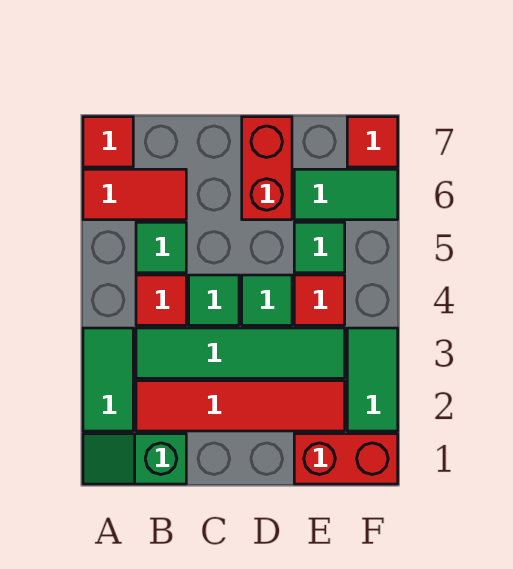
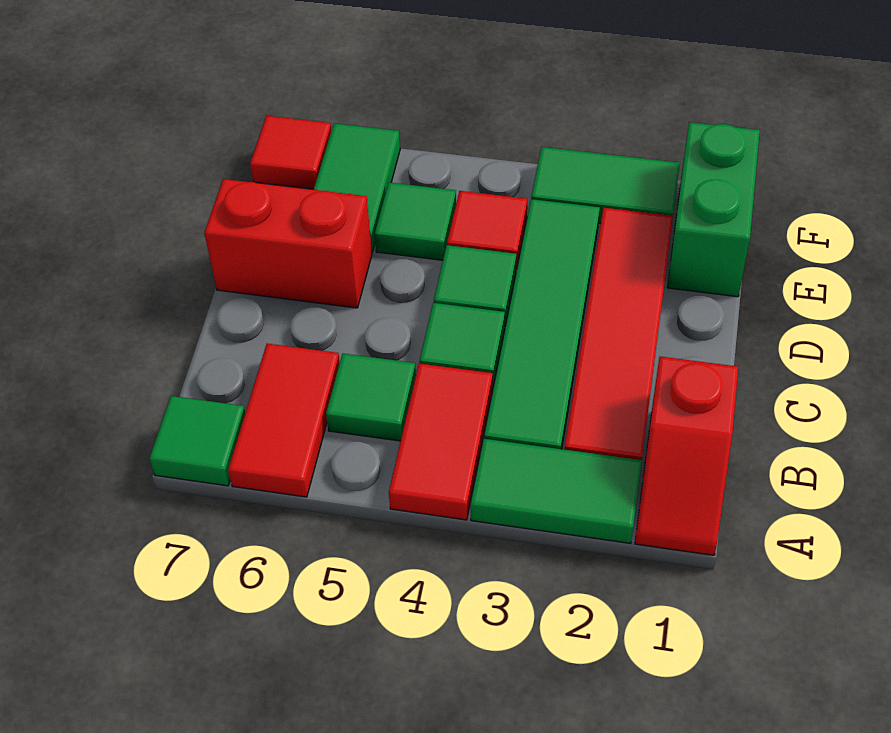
green slope A1:B1 level 1 top B -> red slope A1:B1 level 1 top B
red tile A7 level 1 -> green tile A7 level 1
red tile B4 level 1 -> red tile A4:B4 level 1
red brick E1:F1 level 1 -> green brick E1:F1 level 1

